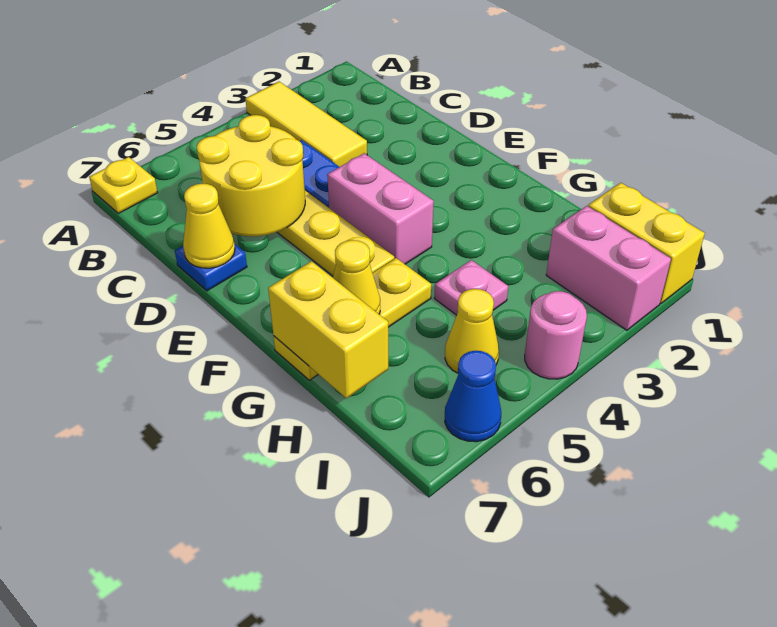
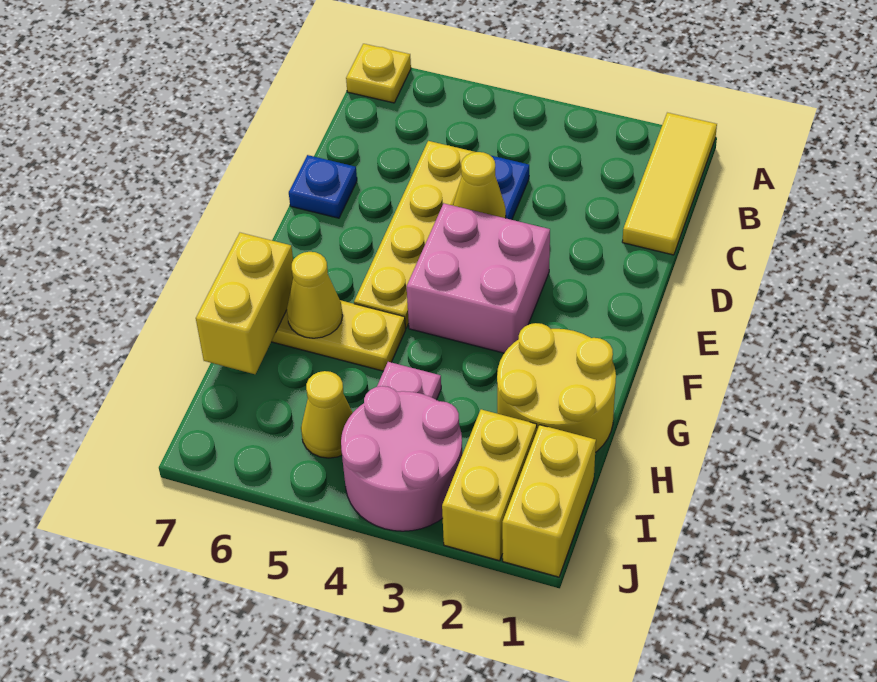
yellow tile A3:C3 level 1 -> yellow tile A1:C1 level 1
yellow round brick C5:D6 level 2 -> yellow round brick G1:H2 level 1
yellow cone D7 level 2 -> yellow cone D4 level 2
pink brick E4:F4 level 1 -> pink brick E3:F4 level 1
pink brick I2:J2 level 1 -> yellow brick I2:J2 level 1
pink round brick J4 level 1 -> pink round brick I3:J4 level 1
blue cone J6 level 1 -> none

